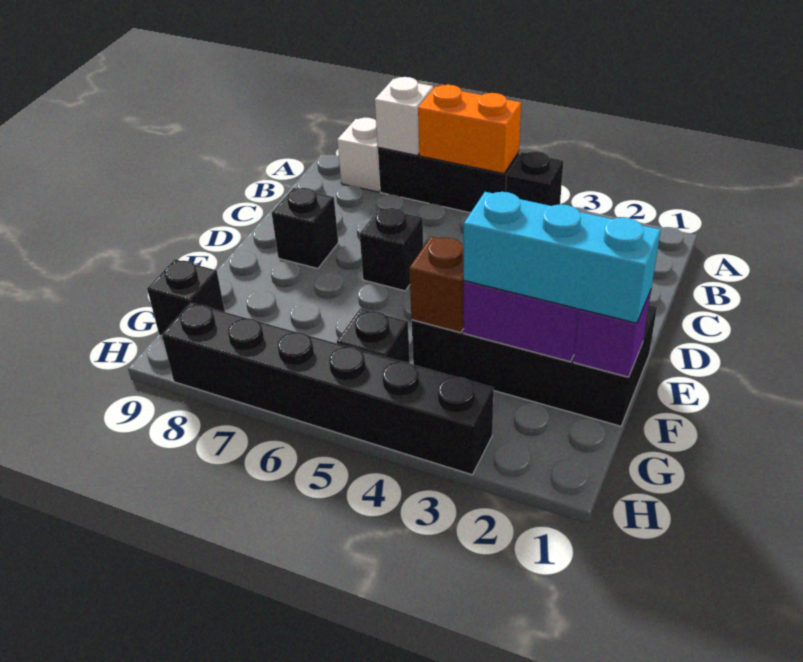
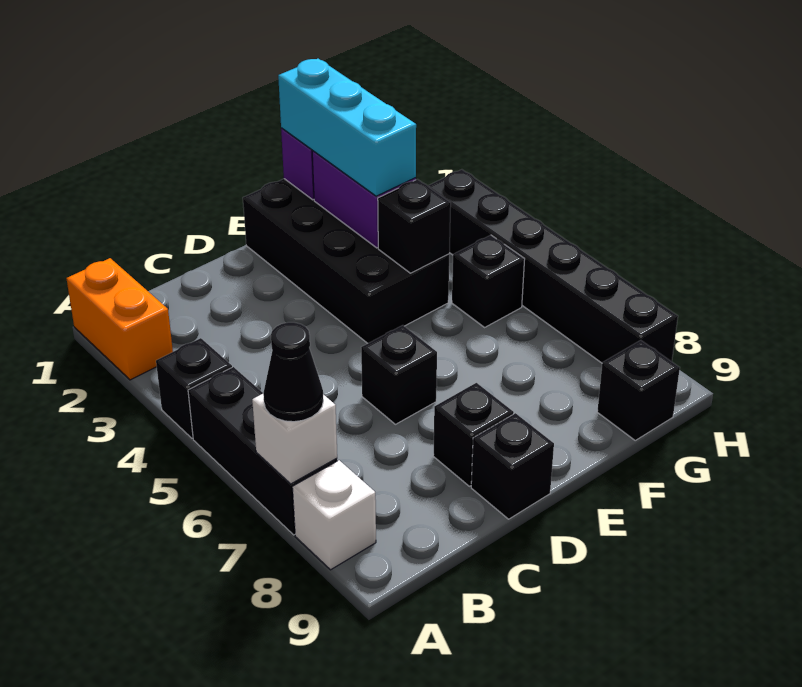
orange brick A5:A6 level 2 -> orange brick A1:A2 level 1
none -> black cone A7 level 3
none -> black brick D9 level 1
brown brick F4 level 2 -> black brick F4 level 2

